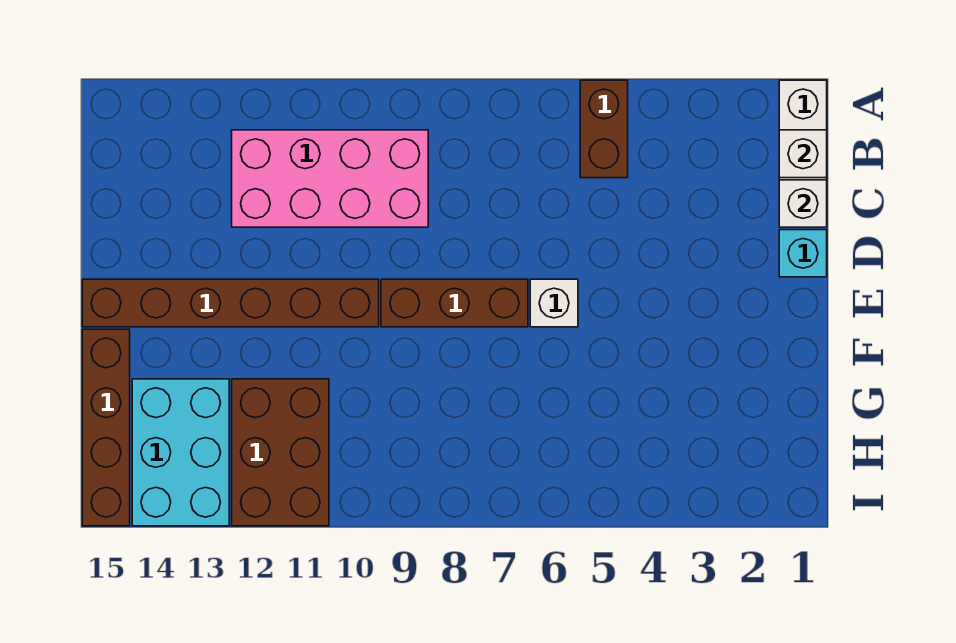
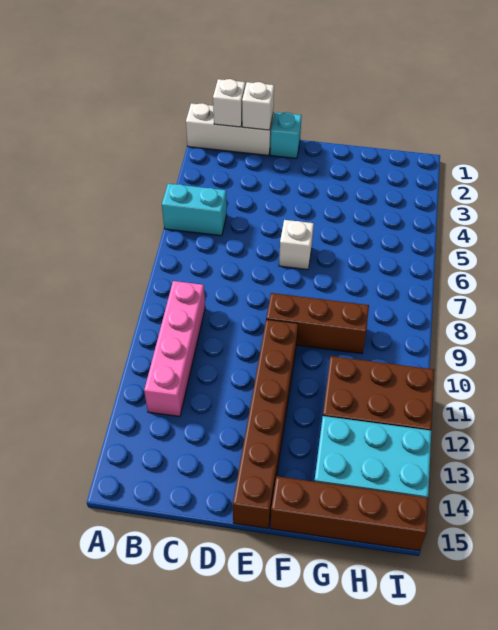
brown brick A5:B5 level 1 -> cyan brick A5:B5 level 1
pink brick B9:C12 level 1 -> pink brick B9:B12 level 1
brown brick E7:E9 level 1 -> brown brick E9:G9 level 1

